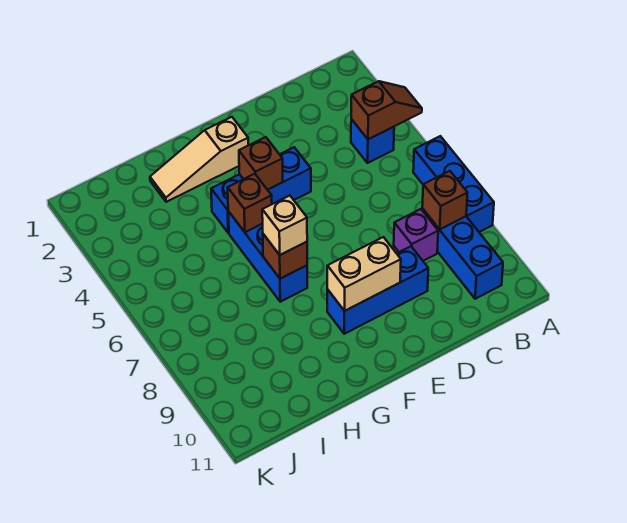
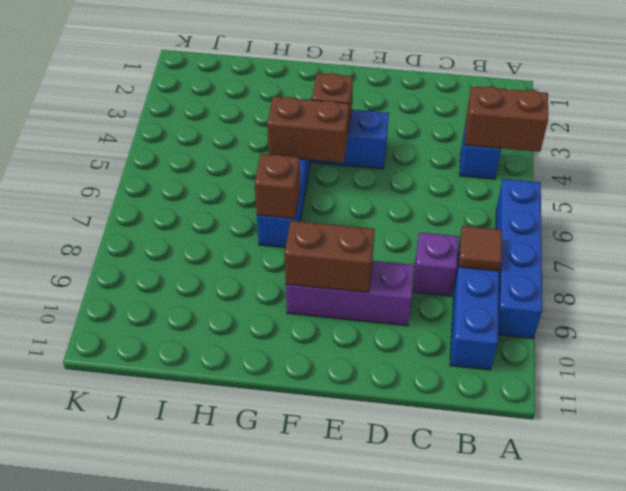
brown slope A4:B4 level 2 top B -> brown brick A4:B4 level 2
blue brick A6:A8 level 1 -> blue brick A6:A9 level 1
brown brick B8 level 2 -> brown tile B8 level 2
blue brick D9:F9 level 1 -> purple brick D9:F9 level 1
tan brick E9:F9 level 2 -> brown brick E9:F9 level 2
tan slope F2:H2 level 1 top F -> none
brown brick G5 level 2 -> brown brick F5:G5 level 2
tan brick G7 level 3 -> none

